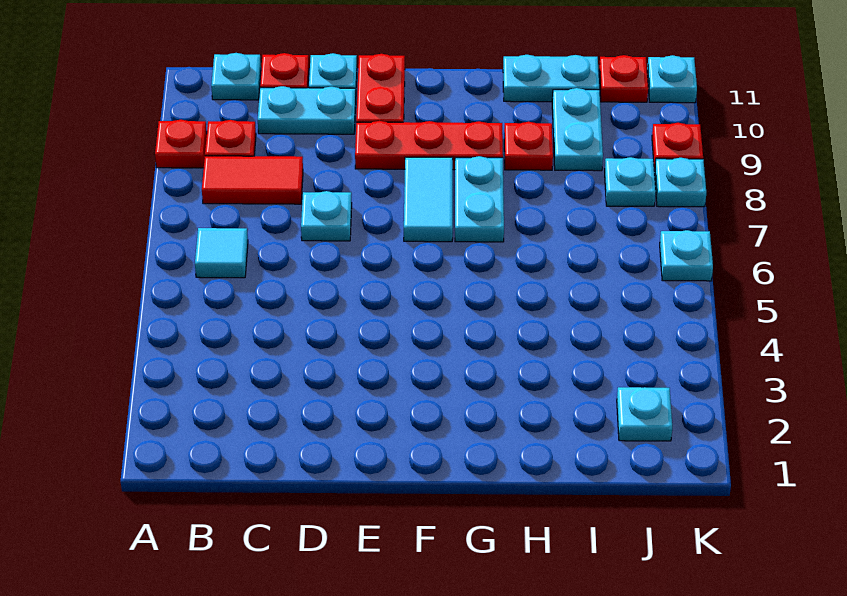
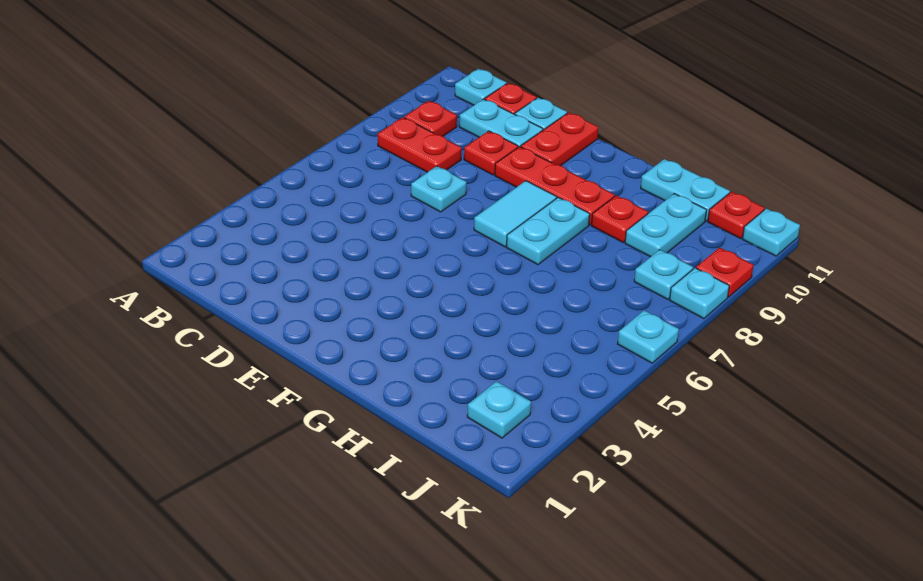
red plate A9 level 1 -> red plate D9 level 1
cyan tile B6 level 1 -> none
red tile B8:C8 level 1 -> red plate B8:C8 level 1

